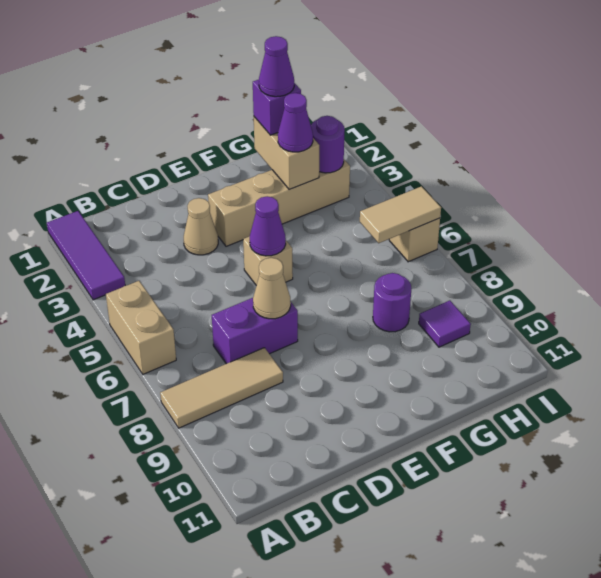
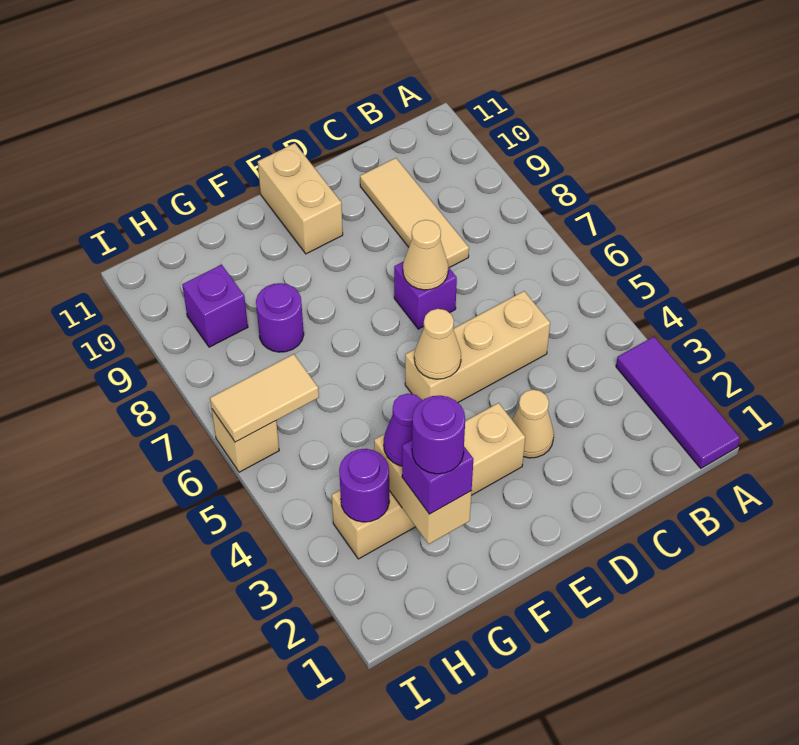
tan brick A5:A6 level 1 -> tan brick E10:E11 level 1
tan tile A8:C8 level 1 -> tan tile C8:C10 level 1
purple brick C7:D7 level 1 -> purple brick D7 level 1
tan brick E5 level 1 -> tan brick C5:E5 level 1
purple cone E5 level 2 -> tan cone E5 level 2
purple cone G2 level 4 -> purple round brick G2 level 4
purple tile H9 level 1 -> purple brick H9 level 1

